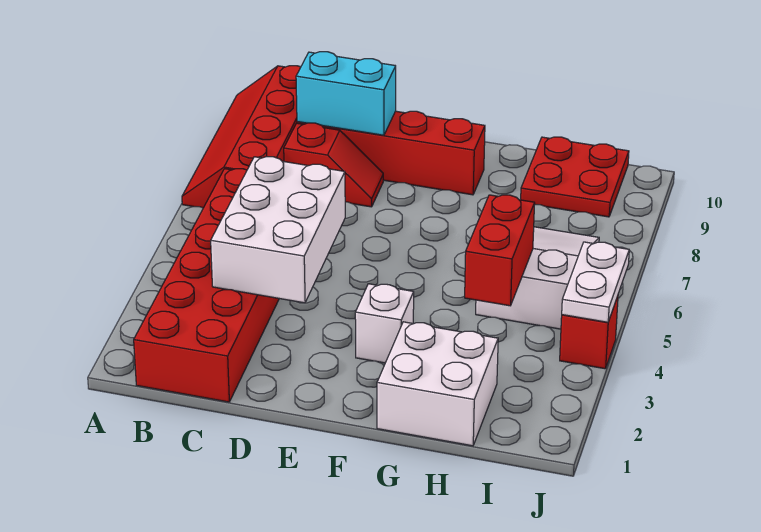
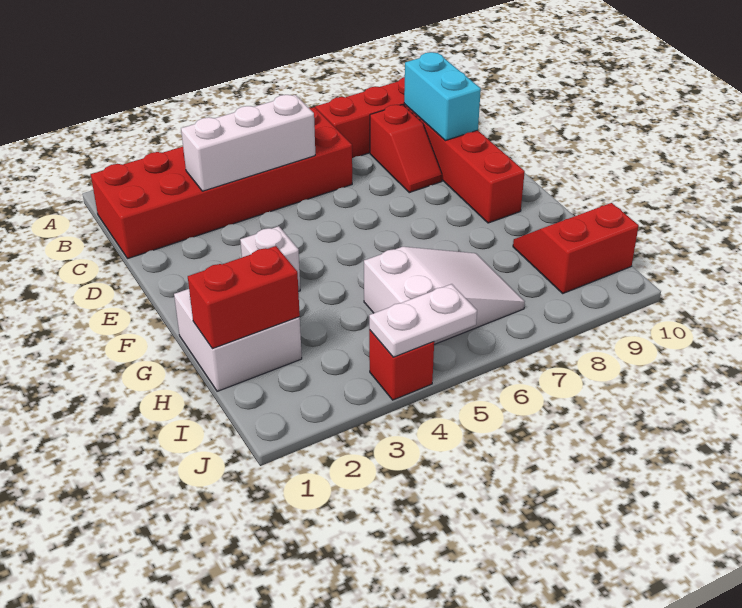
white brick C3:D5 level 2 -> white brick C3:C5 level 2
red brick H4:H5 level 2 -> red brick H1:H2 level 2
red plate H9:I10 level 1 -> red slope H9:I10 level 1 top I

